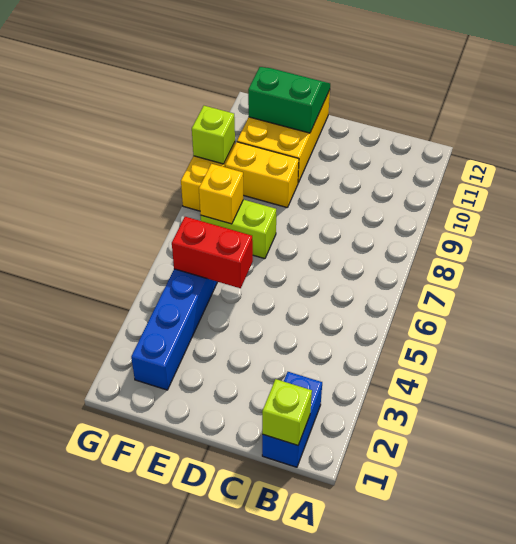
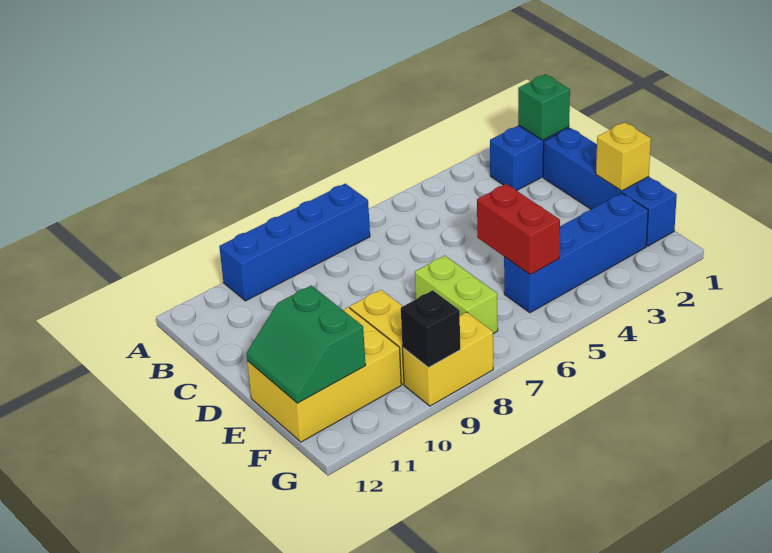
none -> blue brick A7:A10 level 1
lime brick B1 level 2 -> green brick B1 level 2
none -> blue brick C1:F1 level 1
yellow brick F7 level 2 -> yellow brick E1 level 2
lime brick G9 level 2 -> black brick G9 level 2

